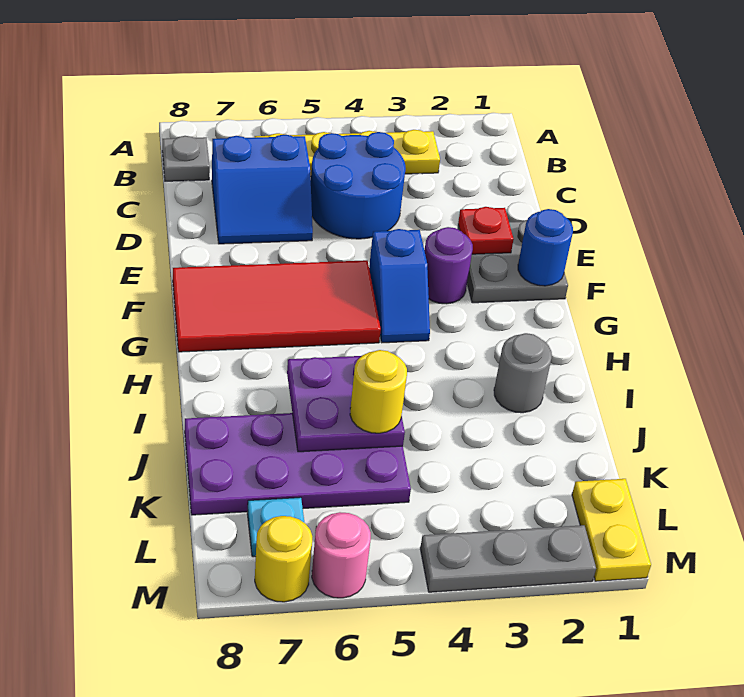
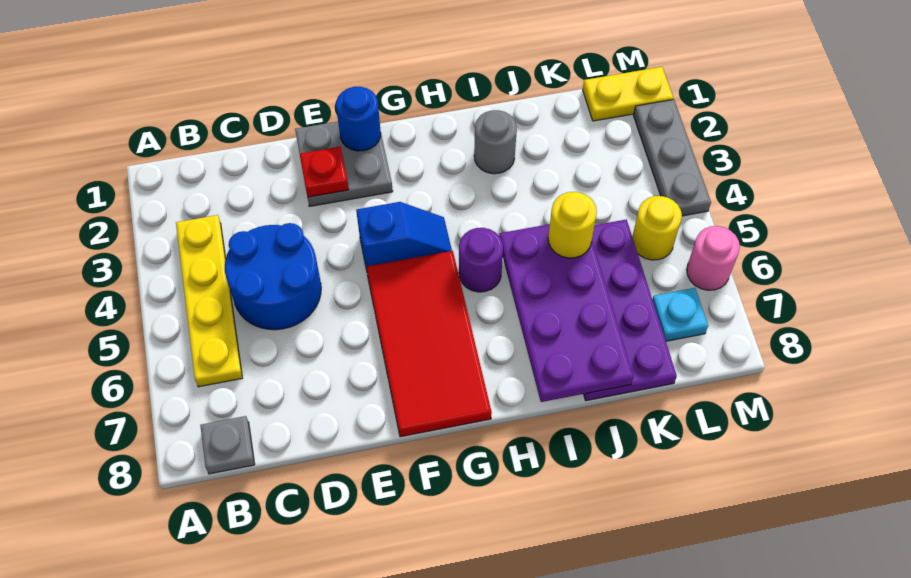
blue slope C6:D7 level 1 top C -> none
purple round brick F3 level 1 -> purple round brick H5 level 1
purple plate I5:J6 level 2 -> purple plate I5:J8 level 2
yellow round brick M7 level 1 -> yellow round brick L5 level 1

